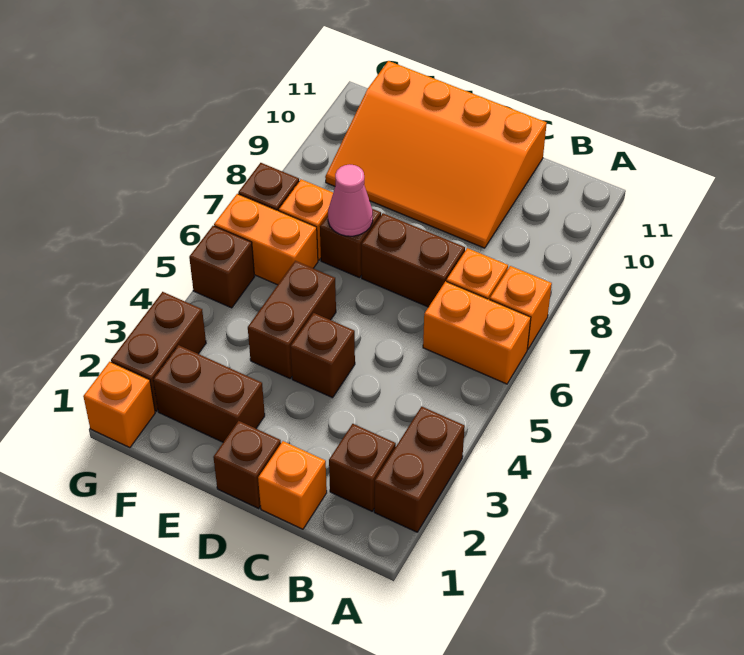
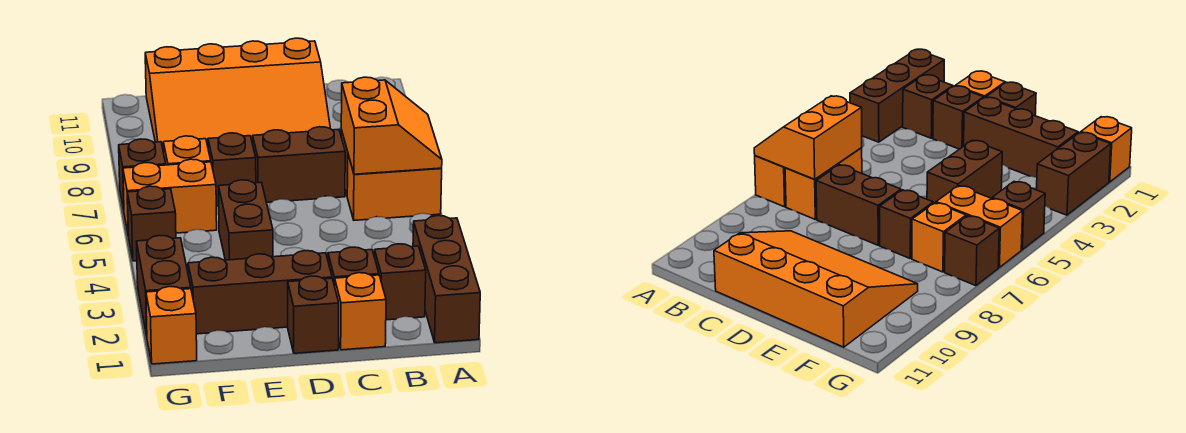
brown brick A2:A3 level 1 -> brown brick A1:A3 level 1
none -> orange slope A6:B7 level 2 top B
brown brick D4 level 1 -> brown brick C2 level 1
brown brick E2:F2 level 1 -> brown brick D2:F2 level 1
pink cone E7 level 2 -> none

